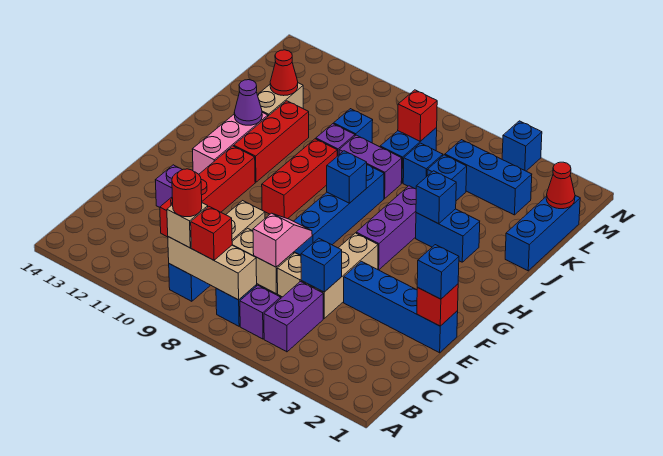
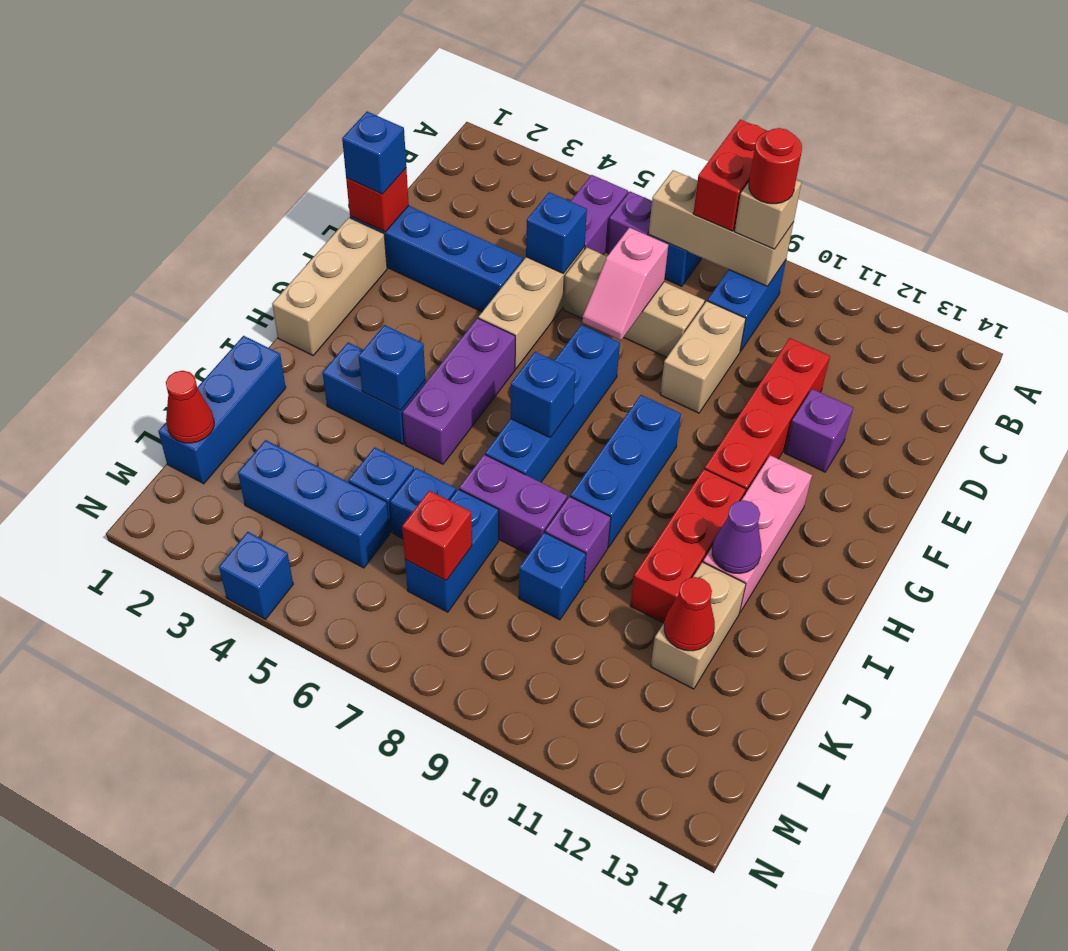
red brick B8 level 3 -> red brick A8:B8 level 3
none -> tan brick F1:H1 level 1
red brick G9:I9 level 1 -> blue brick G9:I9 level 1

